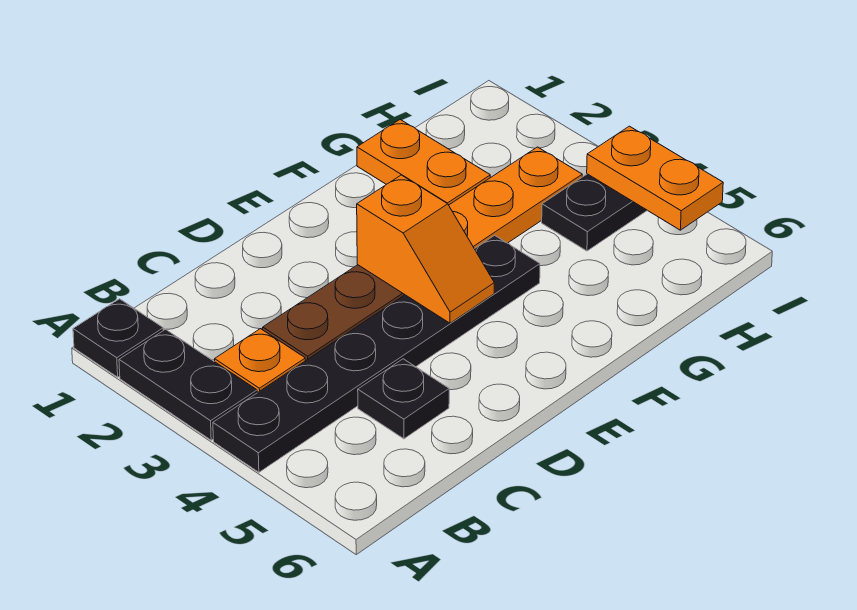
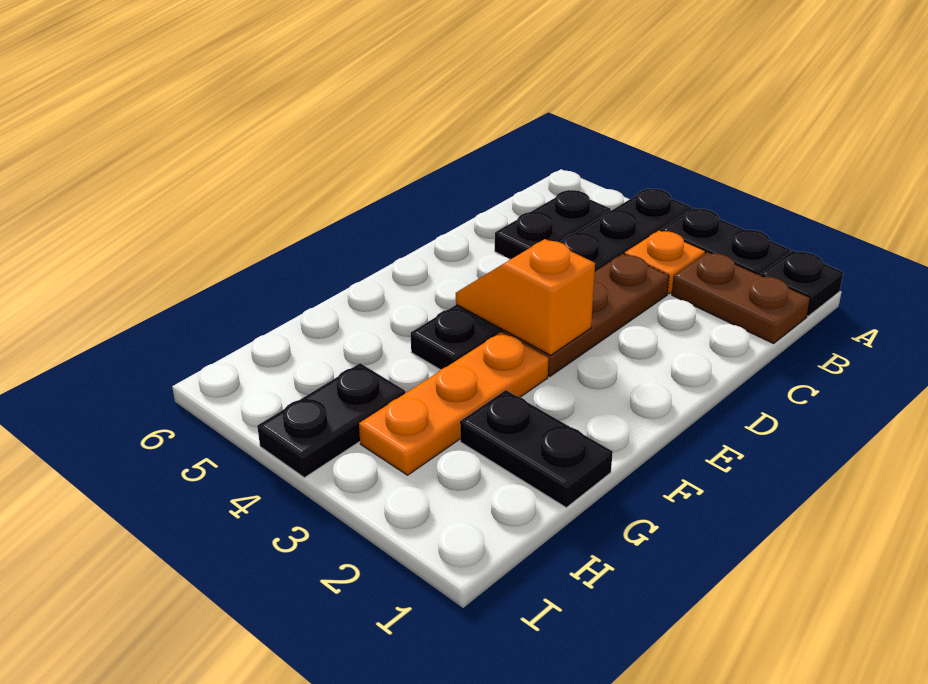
none -> brown plate B1:B2 level 1
black plate C5 level 1 -> black plate B5:C5 level 1
orange plate G1:G2 level 1 -> black plate G1:G2 level 1
orange plate I4:I5 level 2 -> none

